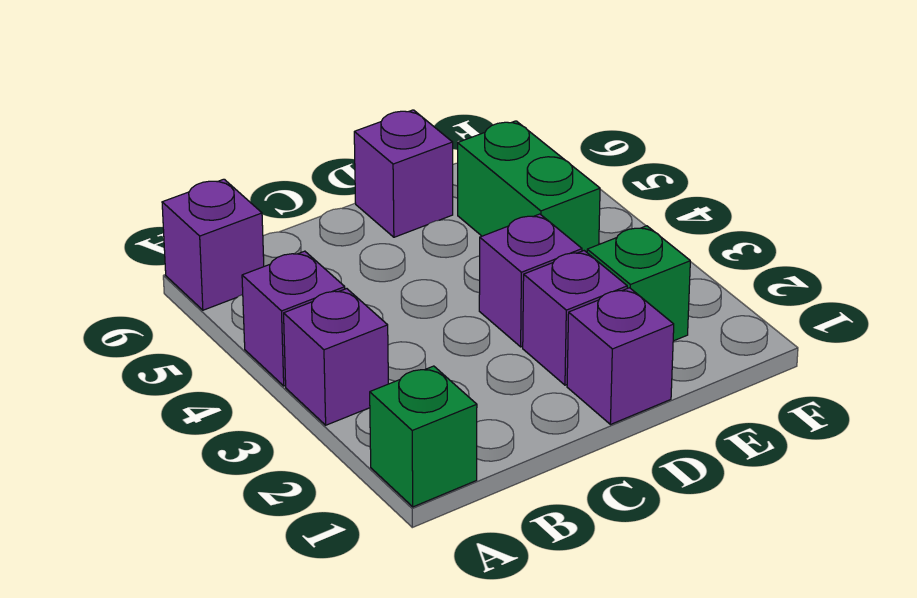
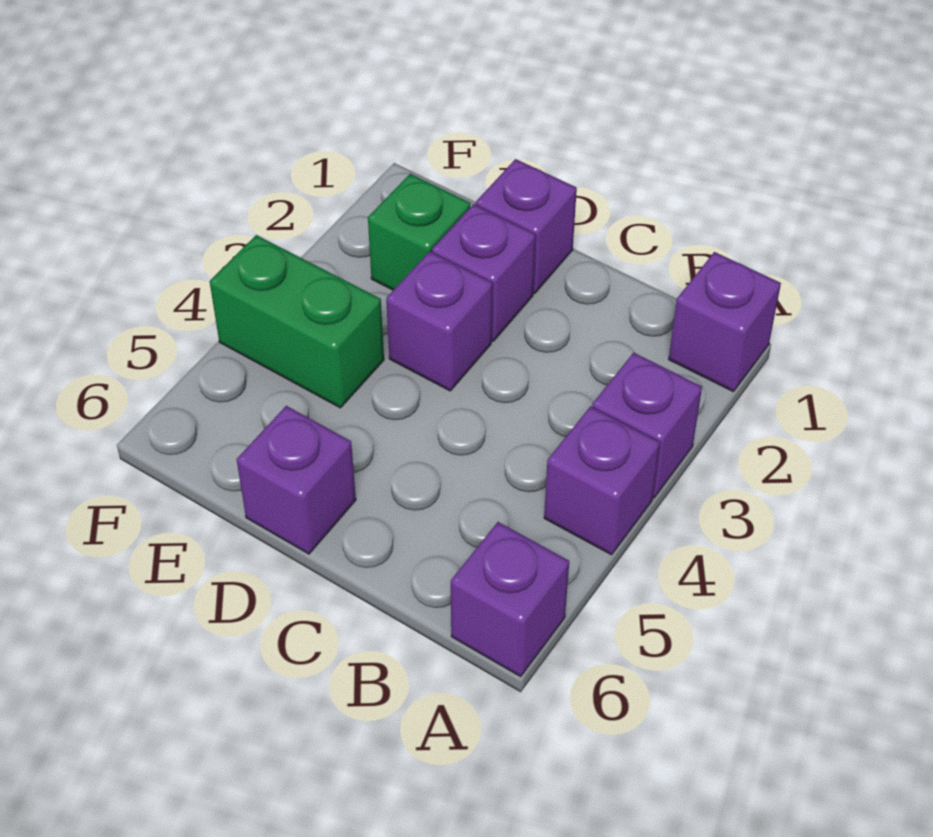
green brick A1 level 1 -> purple brick A1 level 1
green brick E4:E5 level 1 -> green brick E4:F4 level 1

